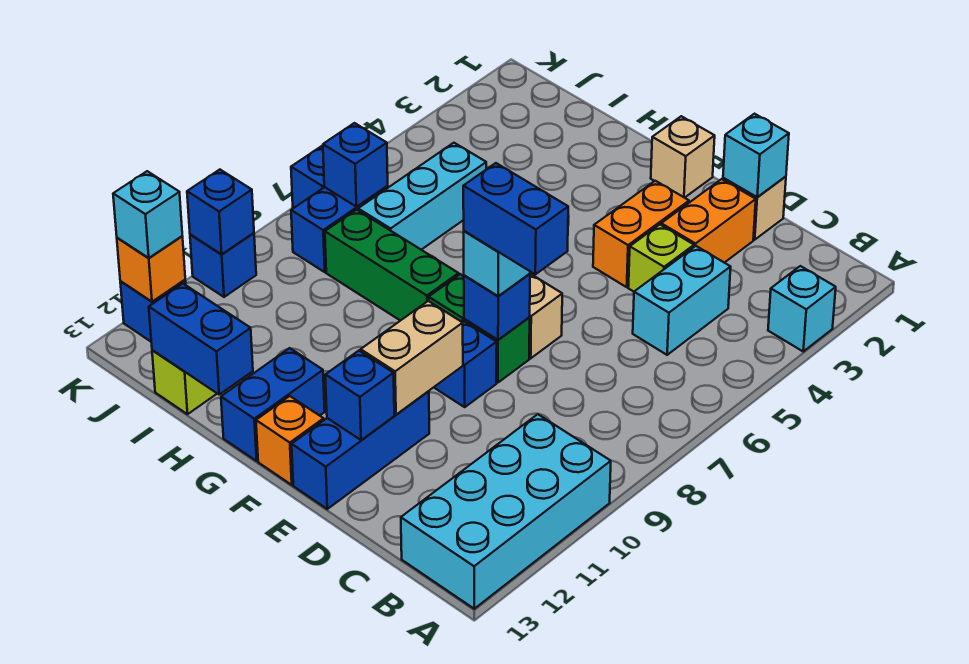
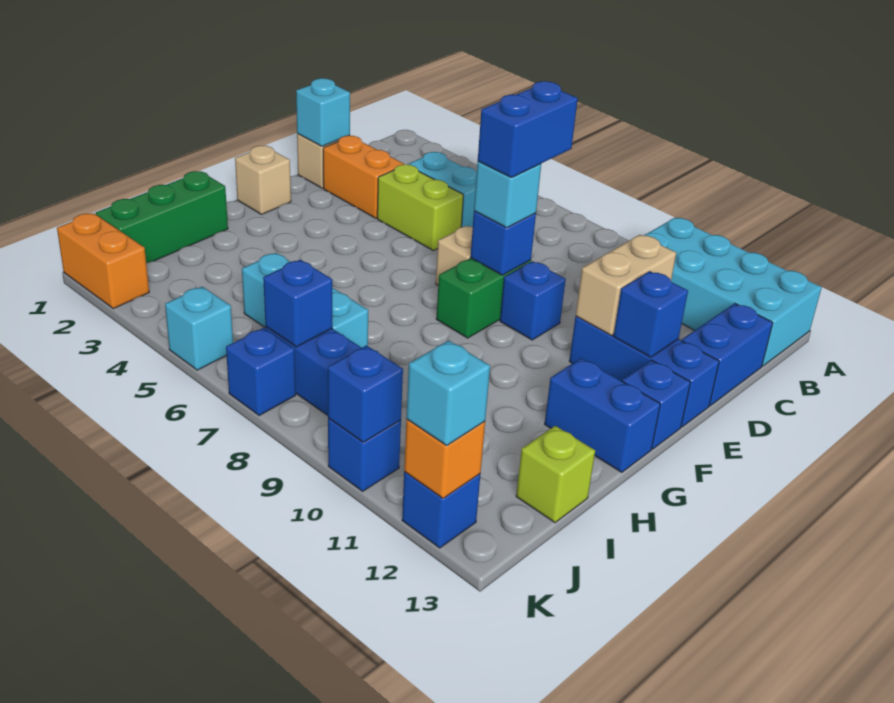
cyan brick A3 level 1 -> cyan brick K5 level 1
lime brick D4 level 1 -> lime brick D4:D5 level 1
orange brick E3:E4 level 1 -> orange brick K1:K2 level 1
tan brick E10:E11 level 2 -> tan brick D11:E11 level 2
orange brick F13 level 1 -> blue brick F13 level 1
green brick G8:I8 level 1 -> green brick H1:J1 level 1
blue brick H13:I13 level 2 -> blue brick C13:D13 level 1

